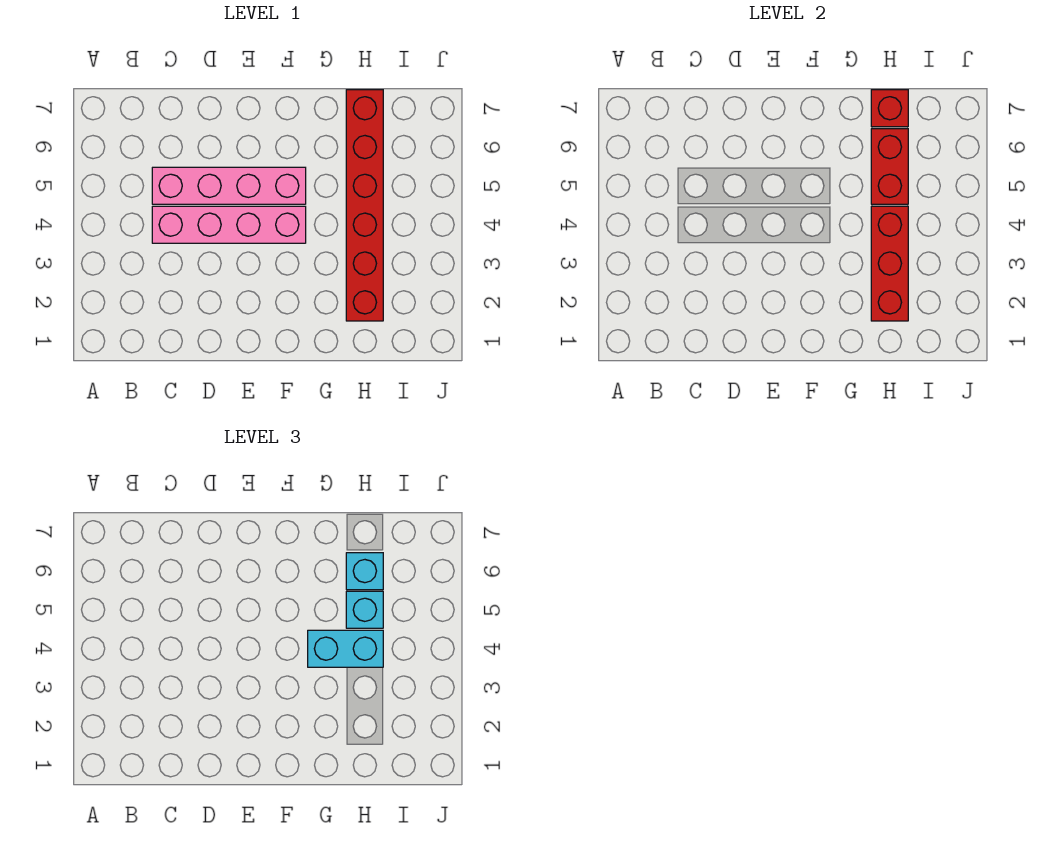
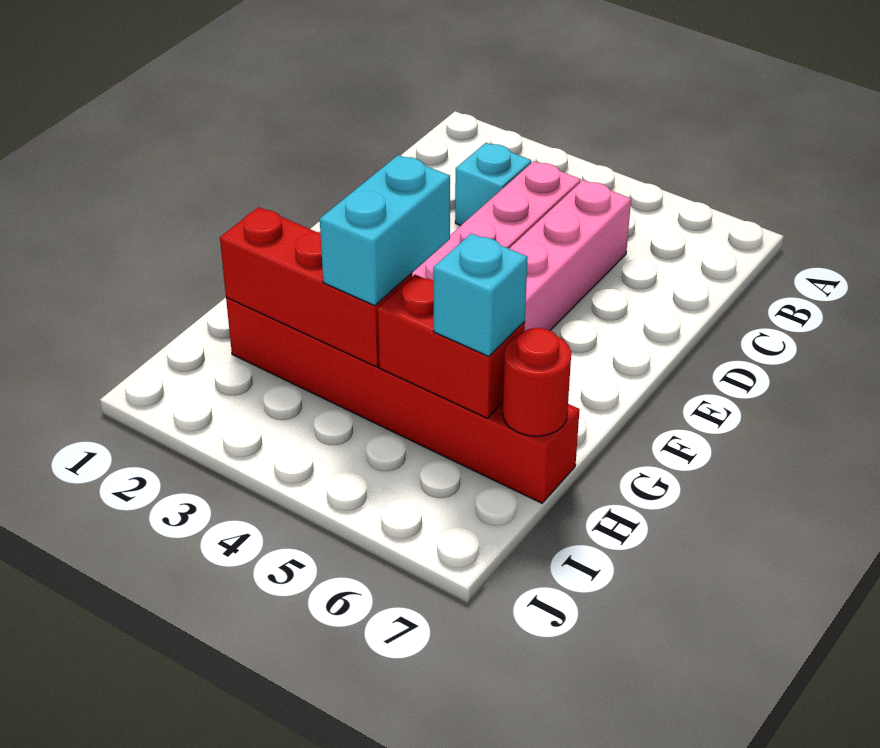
cyan brick H5 level 3 -> cyan brick C3 level 1
red brick H7 level 2 -> red round brick H7 level 2

